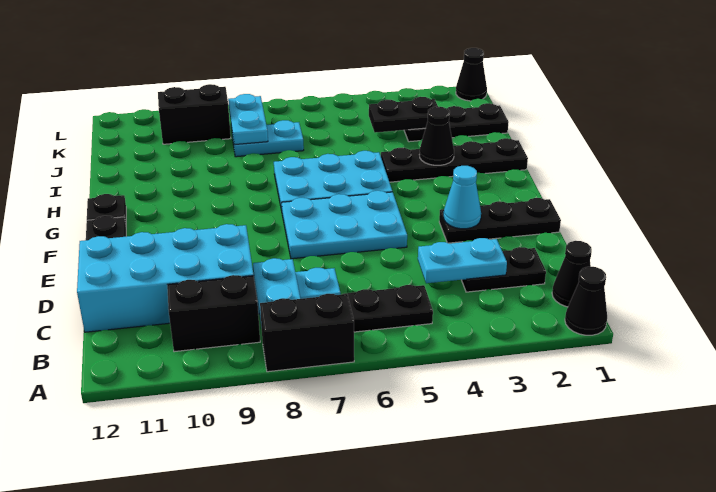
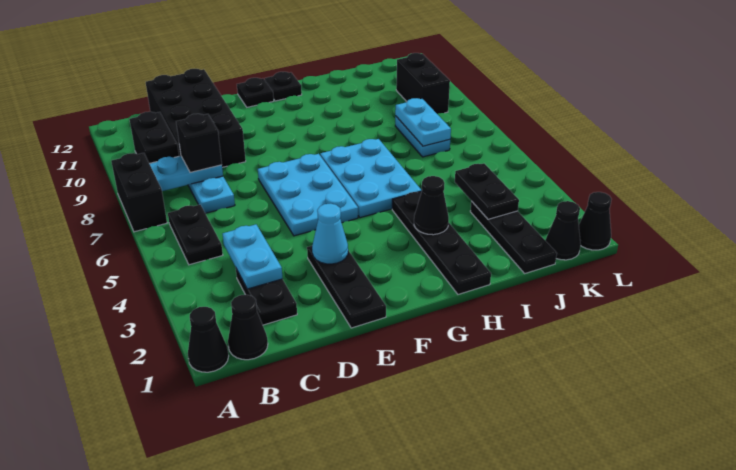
none -> black brick C8 level 3
cyan brick C9:D12 level 1 -> black brick C9:D12 level 1
cyan plate J8:K8 level 2 -> cyan plate J7:J8 level 2
none -> black cone K1 level 1

